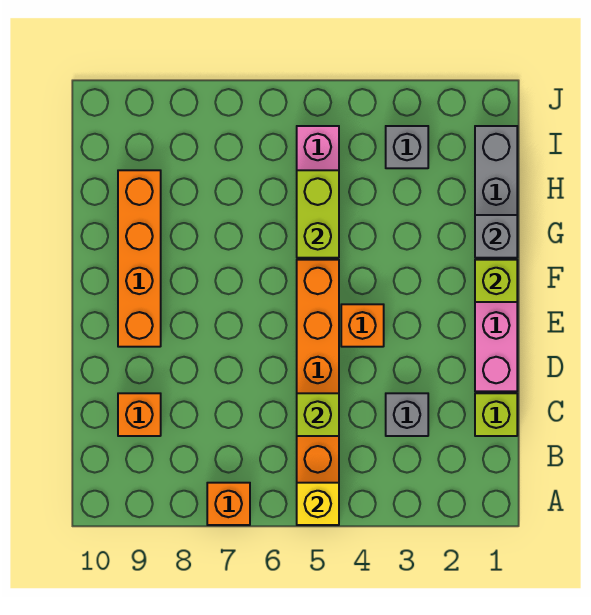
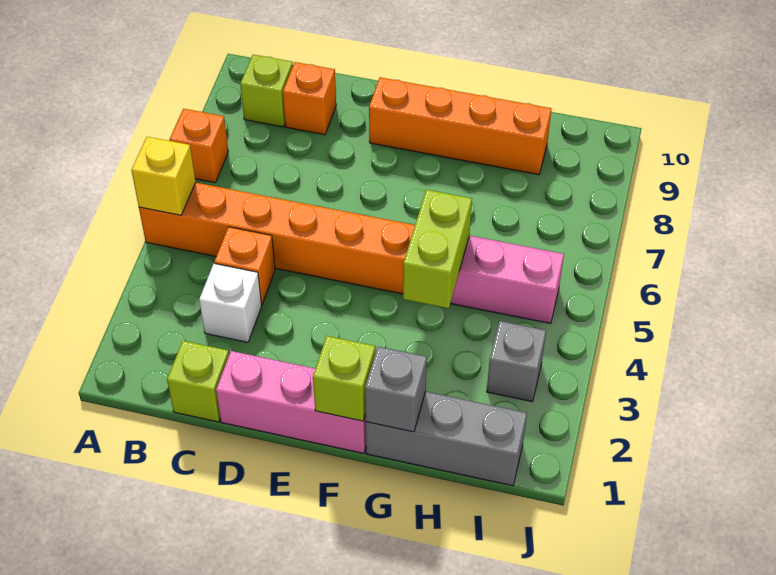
grey brick C3 level 1 -> white brick C3 level 1
lime brick C5 level 2 -> lime brick B9 level 1
orange brick E4 level 1 -> orange brick C4 level 1
lime brick G5:H5 level 2 -> lime brick G4:G5 level 2

